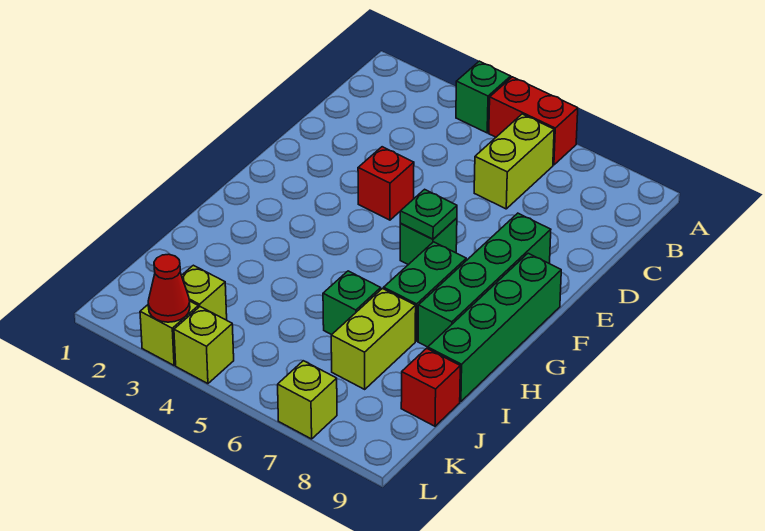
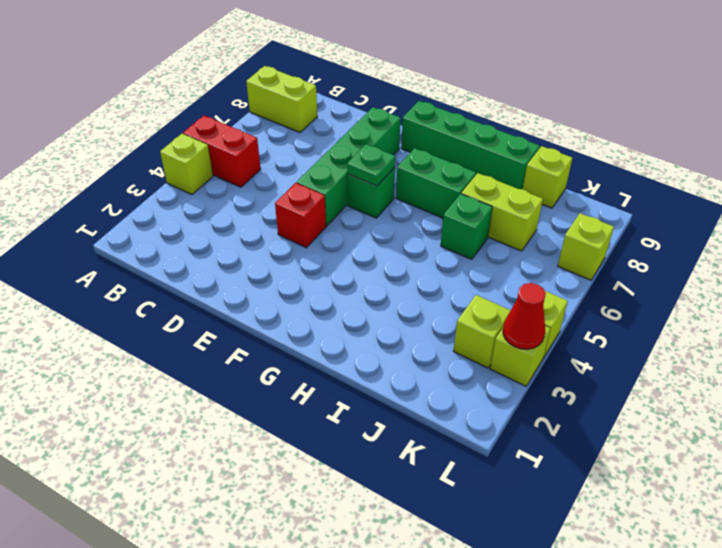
green brick A4 level 1 -> lime brick A4 level 1
red brick A5:A6 level 1 -> red brick A5:B5 level 1
lime brick B6:C6 level 1 -> lime brick A8:B8 level 1
green brick E8:H8 level 1 -> green brick E5:E8 level 1
red brick J9 level 1 -> lime brick J9 level 1

